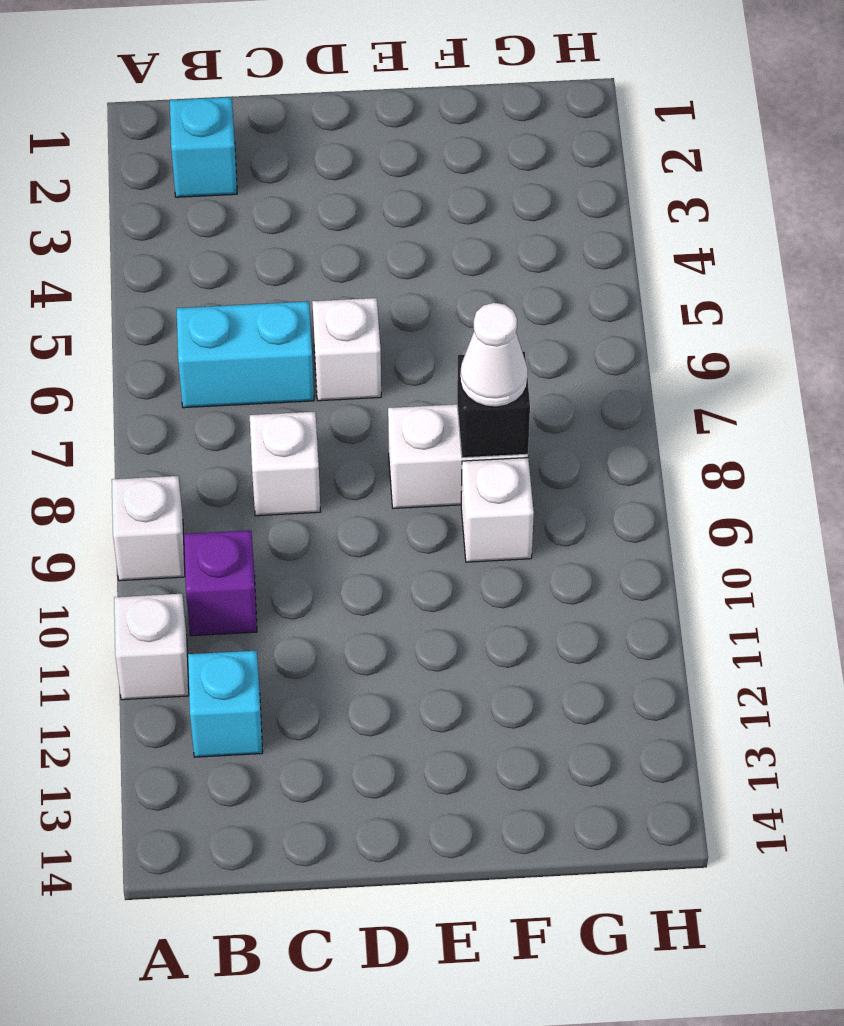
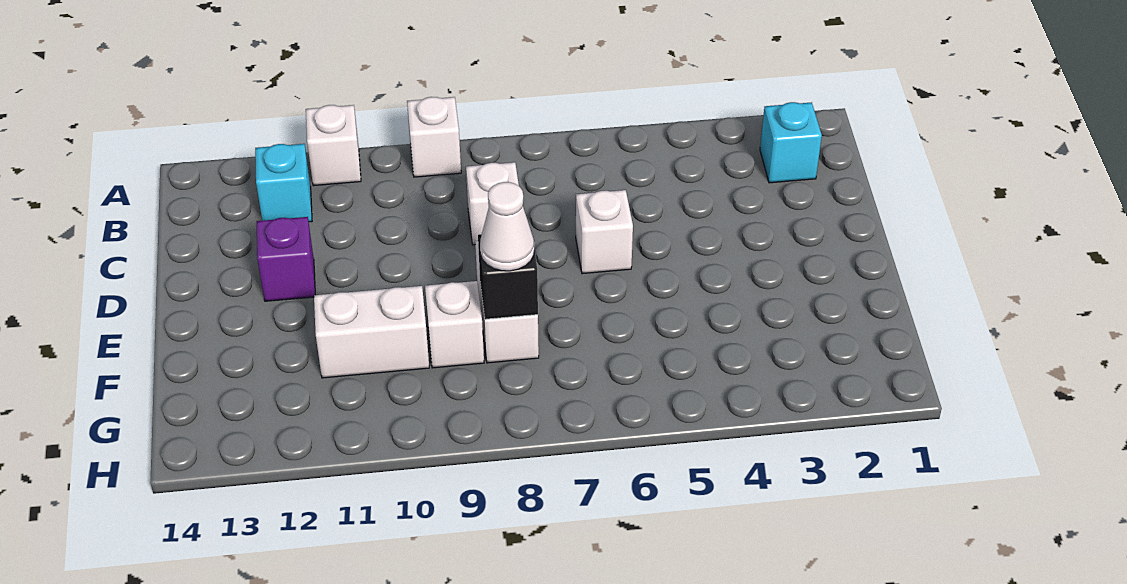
cyan brick B6:C6 level 1 -> none
purple brick B10 level 1 -> purple brick D12 level 1
none -> white brick F10:F11 level 1

